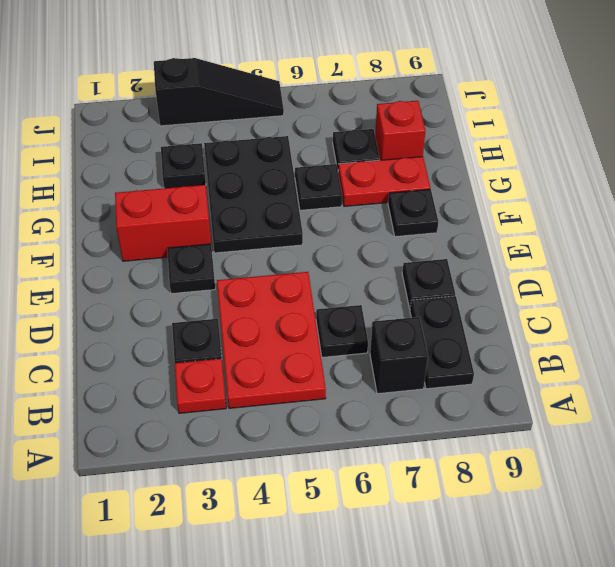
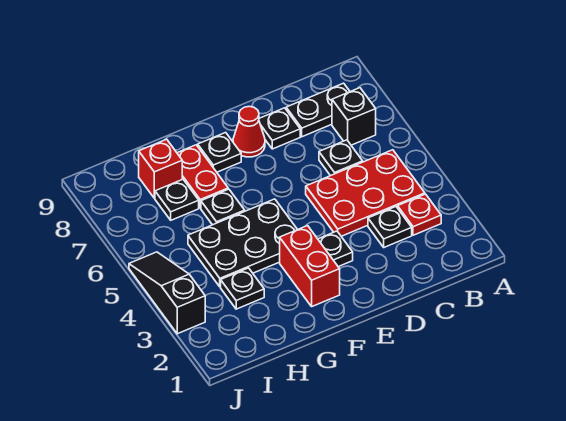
none -> red cone E8 level 1

